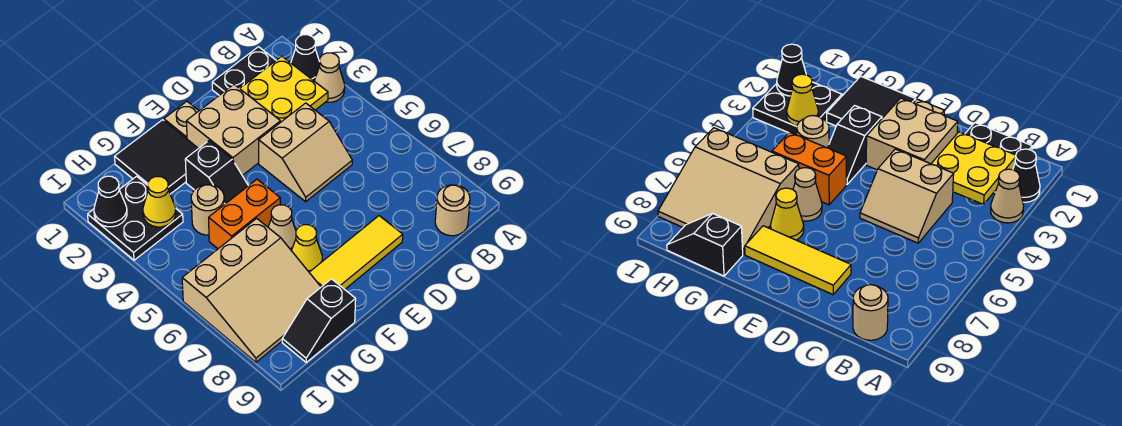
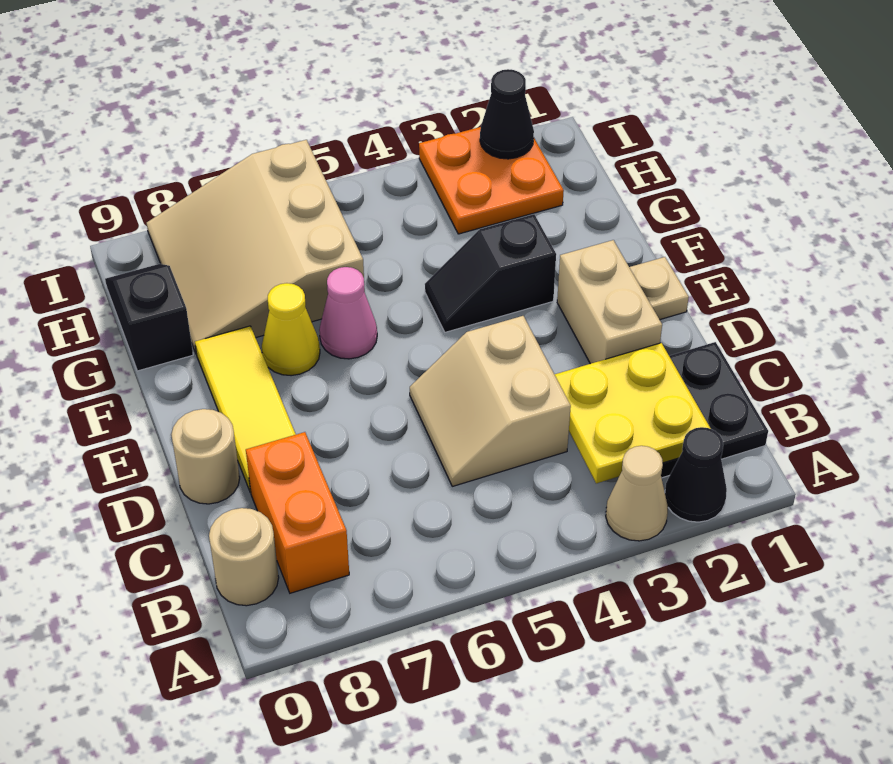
tan brick D2:E3 level 1 -> tan brick D2:E2 level 1
black tile F1:G2 level 1 -> none
orange brick F5:G5 level 1 -> orange brick B8:C8 level 1
tan cone F6 level 1 -> pink cone F6 level 1
tan round brick G4 level 1 -> tan round brick D9 level 1
black plate H2:I3 level 1 -> orange plate H2:I3 level 1
yellow cone H3 level 2 -> none

